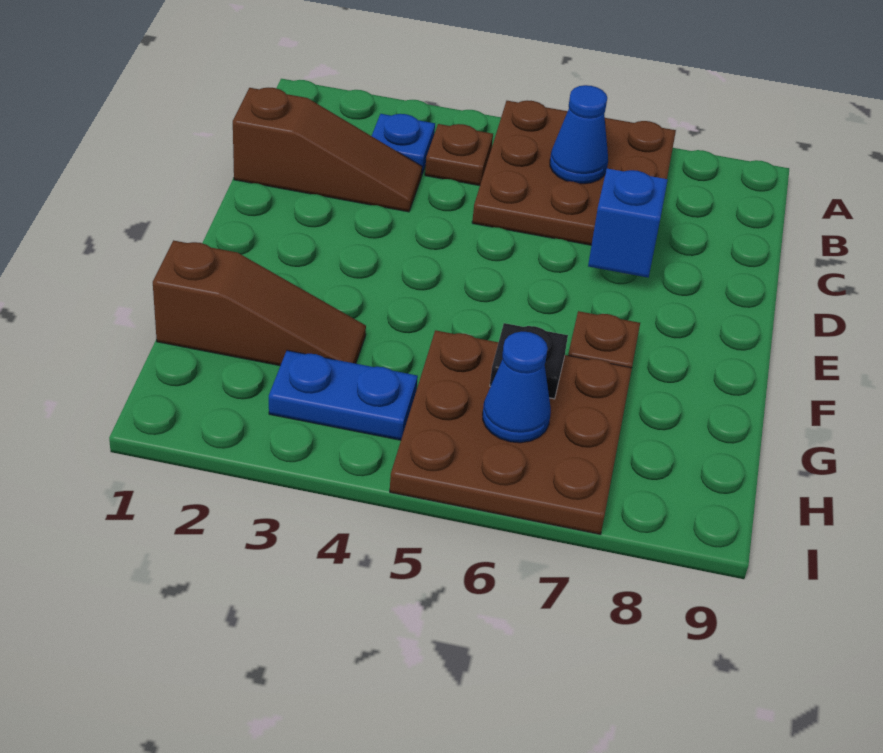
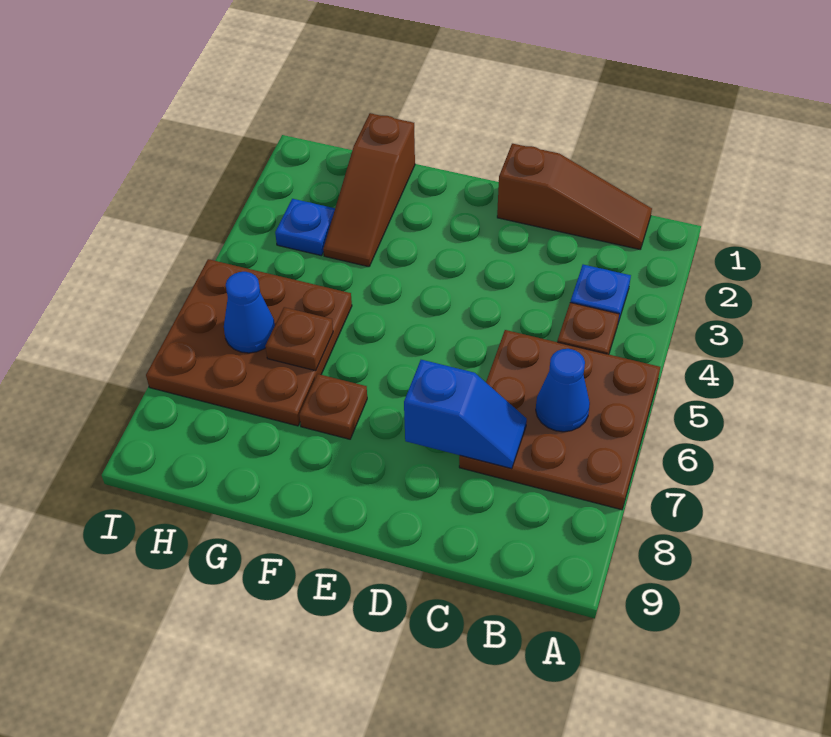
brown slope C1:C3 level 1 top 1 -> brown slope B1:D1 level 1 top D
black plate G6 level 2 -> brown plate G6 level 2
blue plate H3:H4 level 1 -> blue plate H3 level 1

